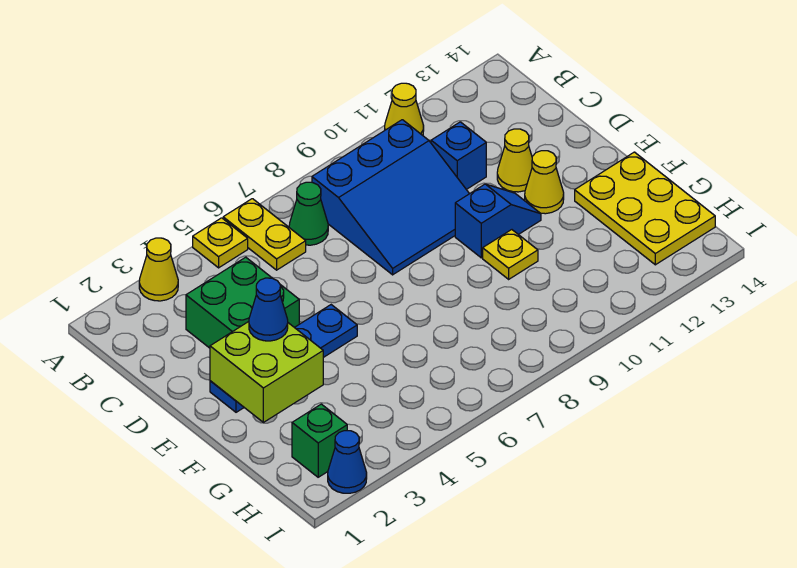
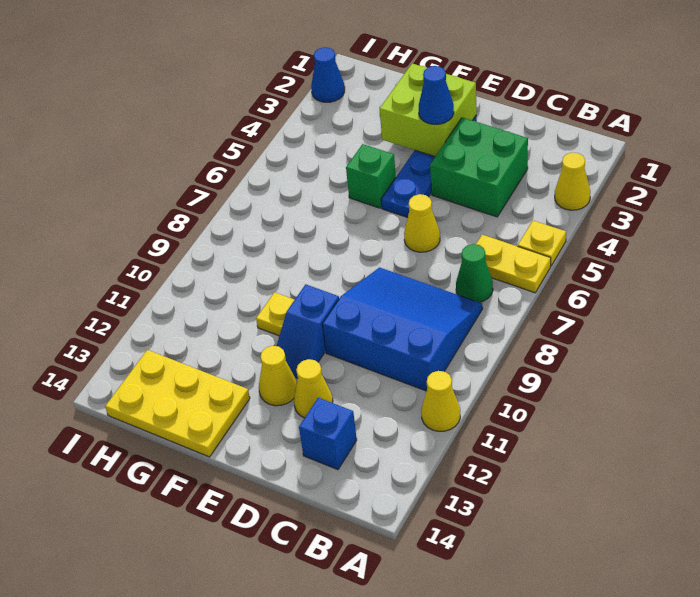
blue slope B8:D10 level 1 top B -> blue slope B8:D10 level 1 top 10
blue brick C11 level 1 -> blue brick C13 level 1
none -> yellow cone D6 level 1
green brick H2 level 1 -> green brick F5 level 1

